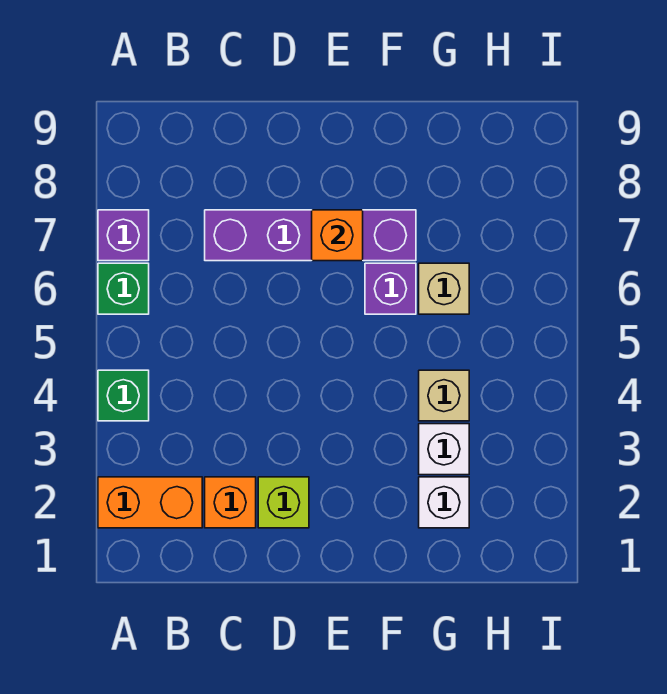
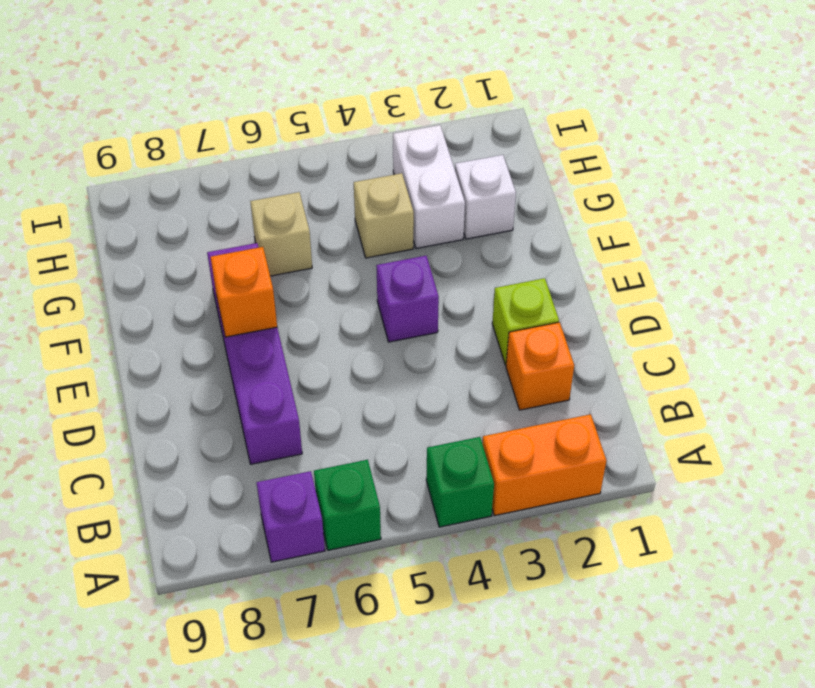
orange brick A2:B2 level 1 -> orange brick A2:A3 level 1
purple brick F6 level 1 -> purple brick E4 level 1
white brick G3 level 1 -> white brick G3:H3 level 1

